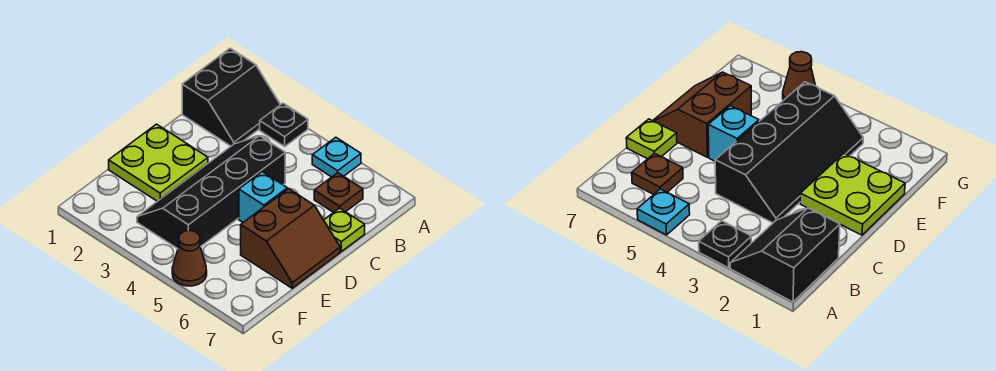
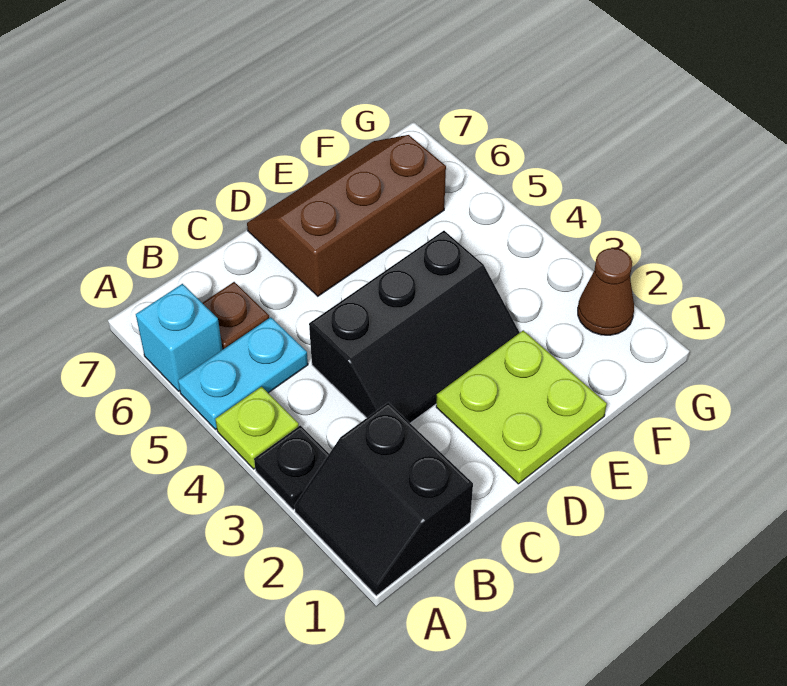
black slope A1:B2 level 1 top 1 -> black slope A1:B2 level 1 top B
cyan plate A5 level 1 -> cyan plate A5:B5 level 1
black slope C3:F4 level 1 top 4 -> black slope C3:E4 level 1 top 4
lime plate C7 level 1 -> lime plate A4 level 1
cyan brick D5 level 1 -> cyan brick A6 level 1
brown slope D6:E7 level 1 top 6 -> brown slope D6:F7 level 1 top 6
brown cone G5 level 1 -> brown cone G2 level 1

